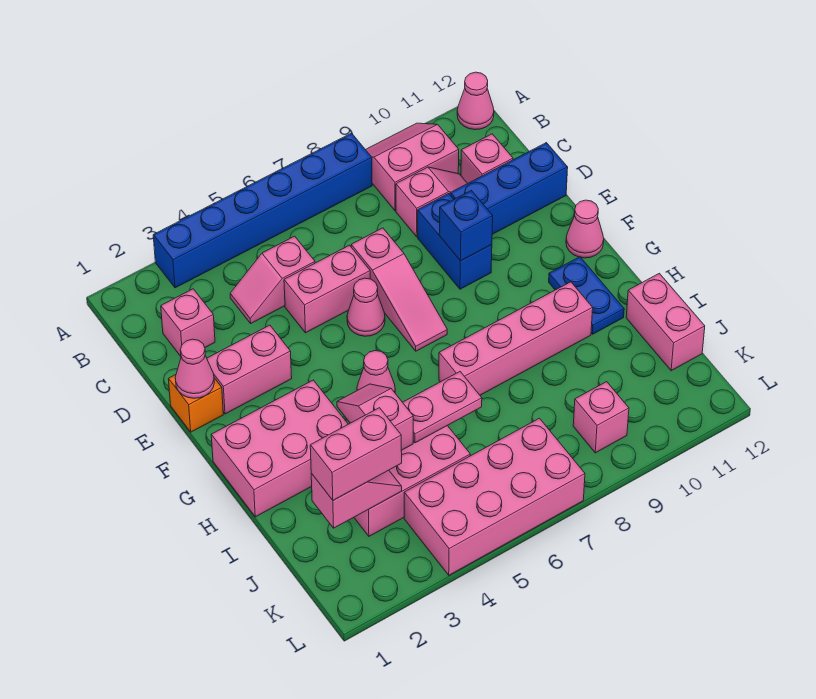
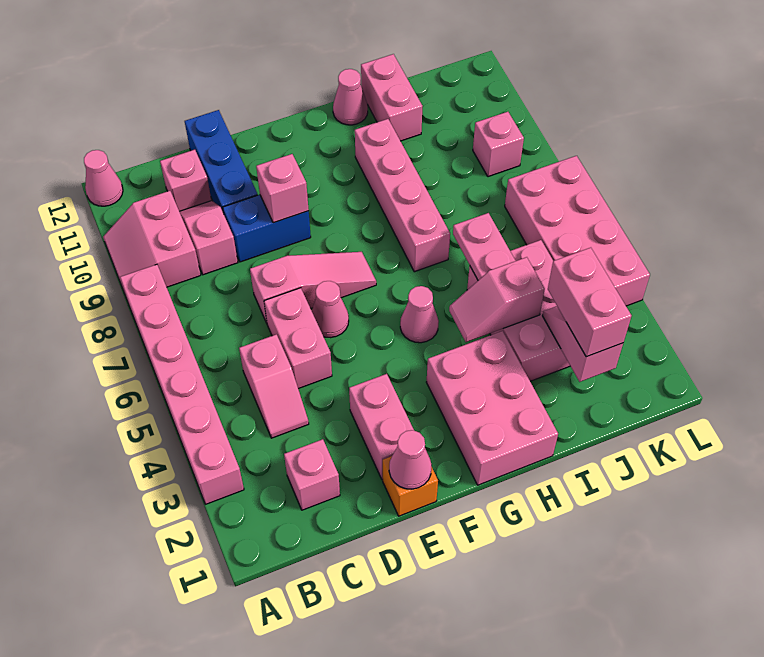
blue brick A3:A8 level 1 -> pink brick A3:A8 level 1
blue brick E9 level 2 -> pink brick E9 level 2
pink cone F12 level 1 -> pink cone H12 level 1
blue plate G11:H11 level 1 -> none
pink brick I12:J12 level 1 -> pink brick I11:I12 level 1

